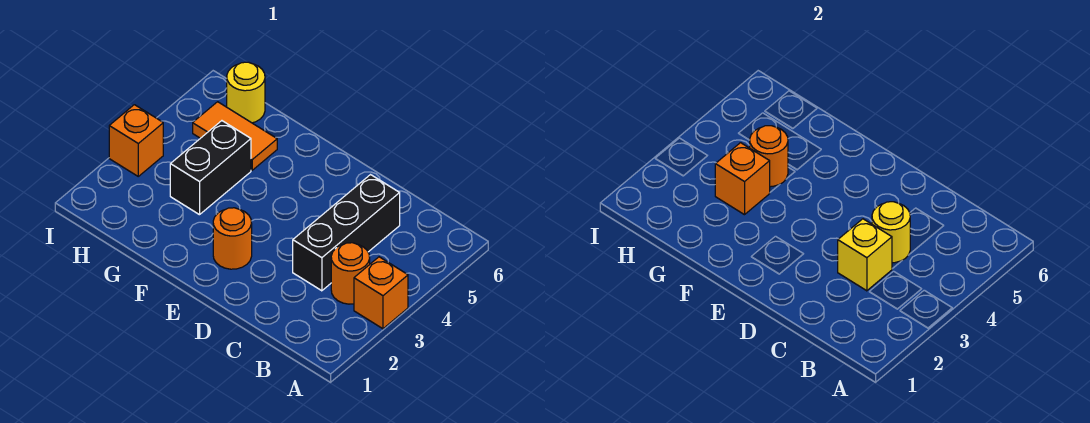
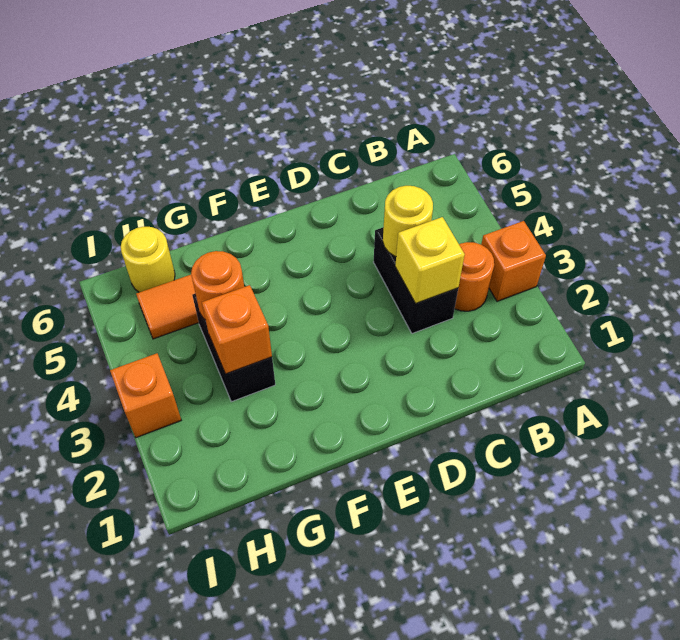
black brick C3:C5 level 1 -> black brick C3:C4 level 1
orange round brick E2 level 1 -> none

